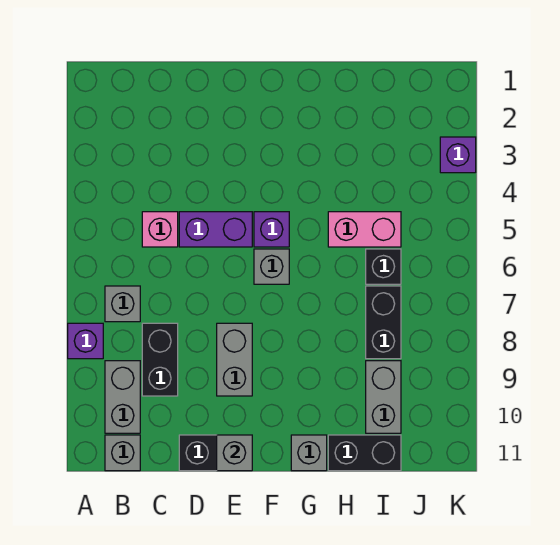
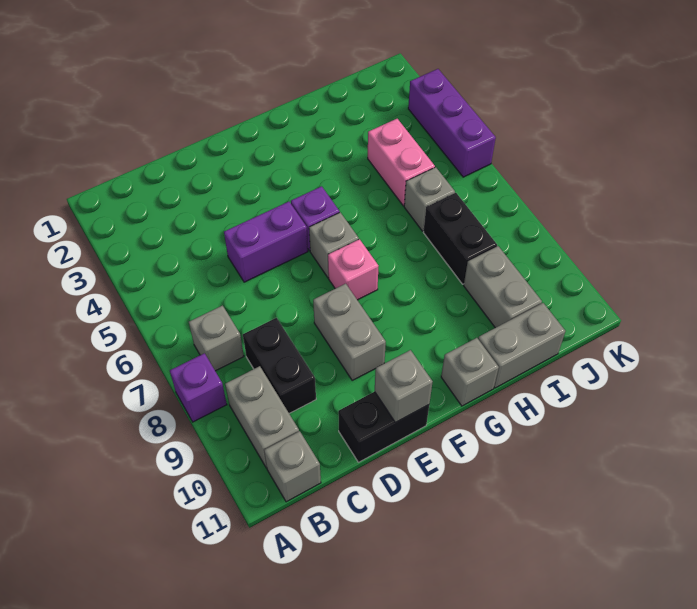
pink brick C5 level 1 -> pink brick F7 level 1
pink brick H5:I5 level 1 -> pink brick I4:I5 level 1
black brick H11:I11 level 1 -> grey brick H11:I11 level 1
black brick I6 level 1 -> grey brick I6 level 1
purple brick K3 level 1 -> purple brick K3:K5 level 1

